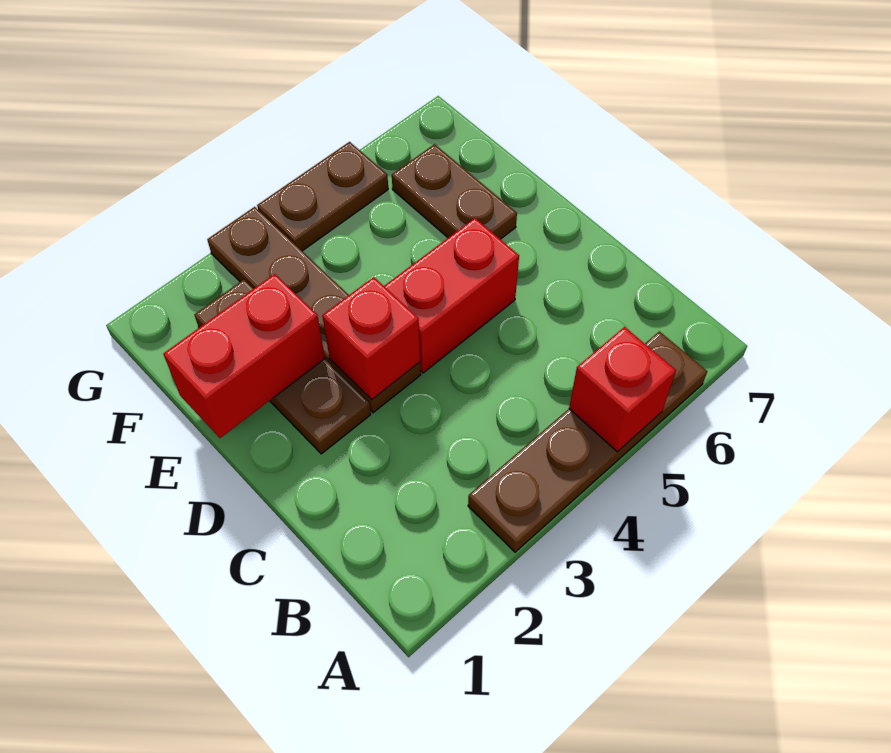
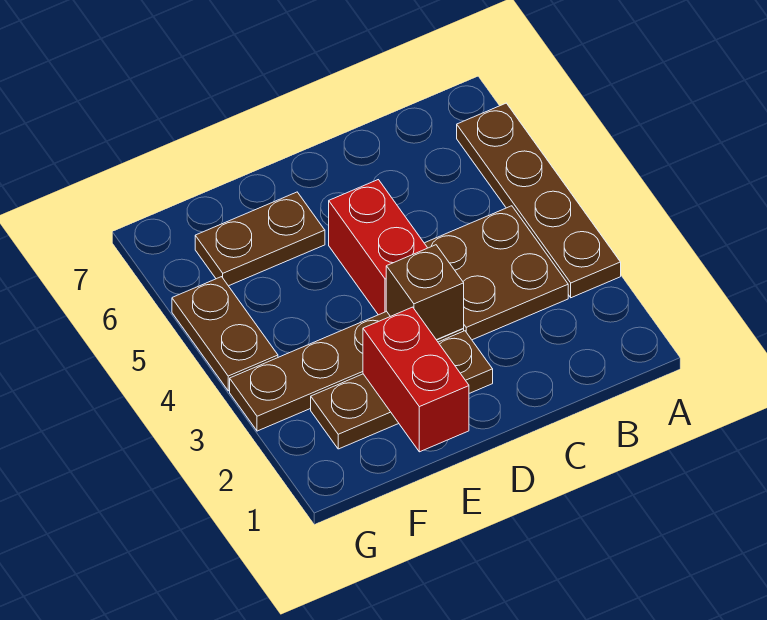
red brick A5 level 2 -> none
none -> brown plate B3:C4 level 1
red brick D3 level 2 -> brown brick D3 level 2

